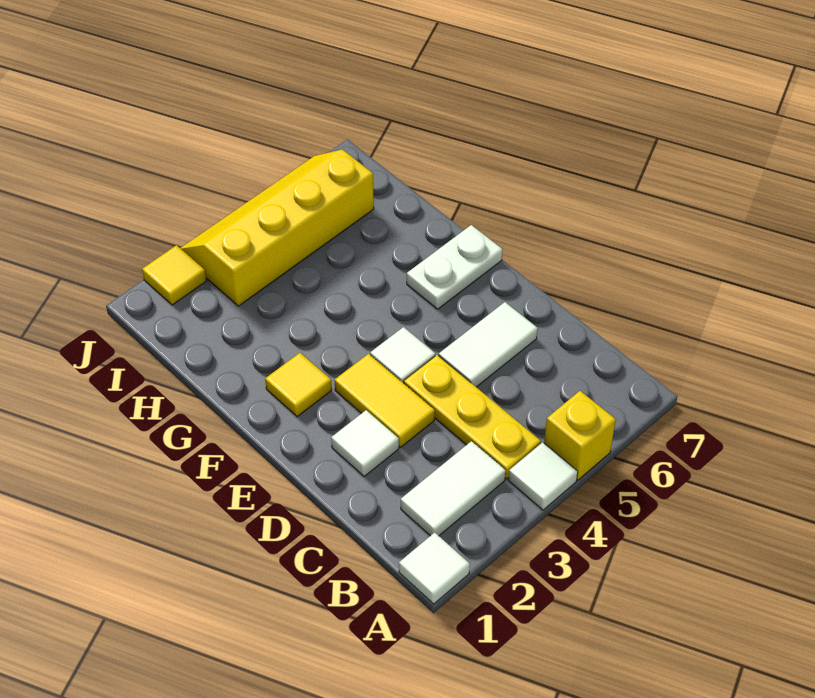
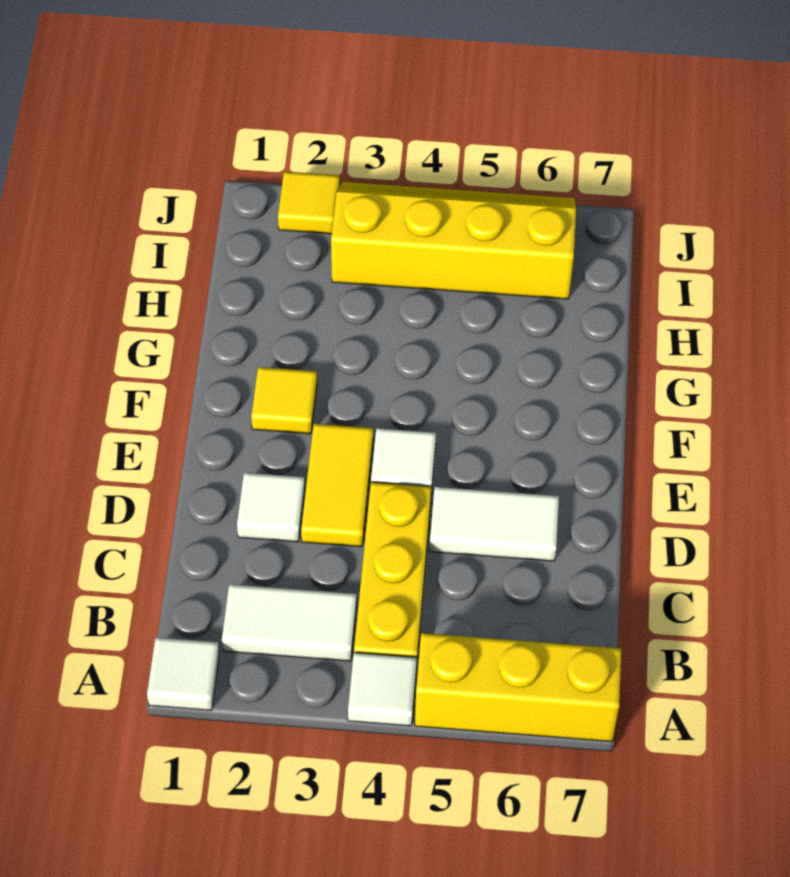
yellow brick A5 level 1 -> yellow brick A5:A7 level 1
white plate F6:F7 level 1 -> none

